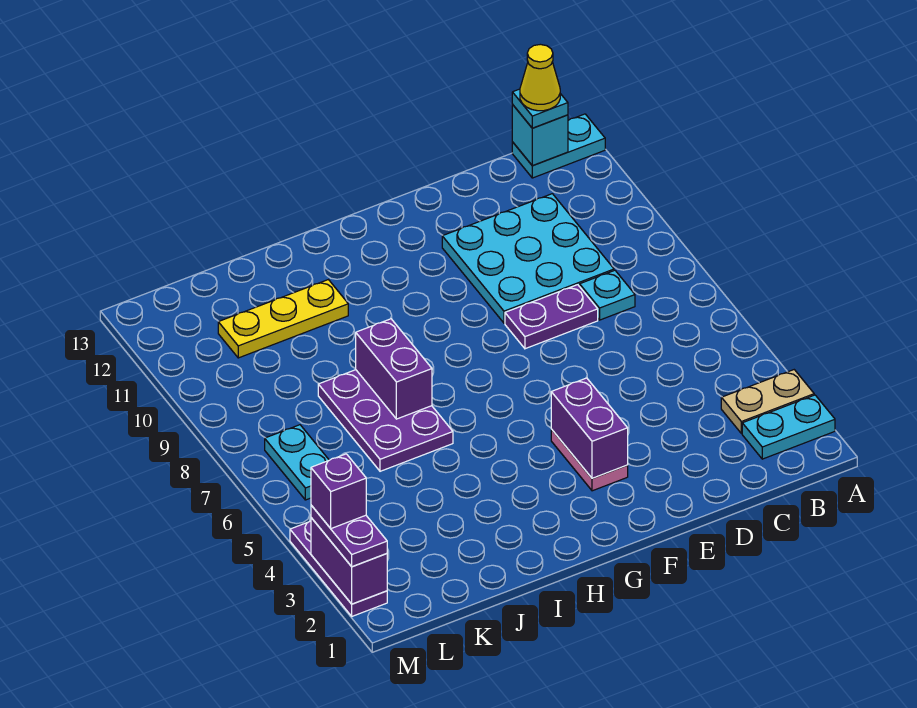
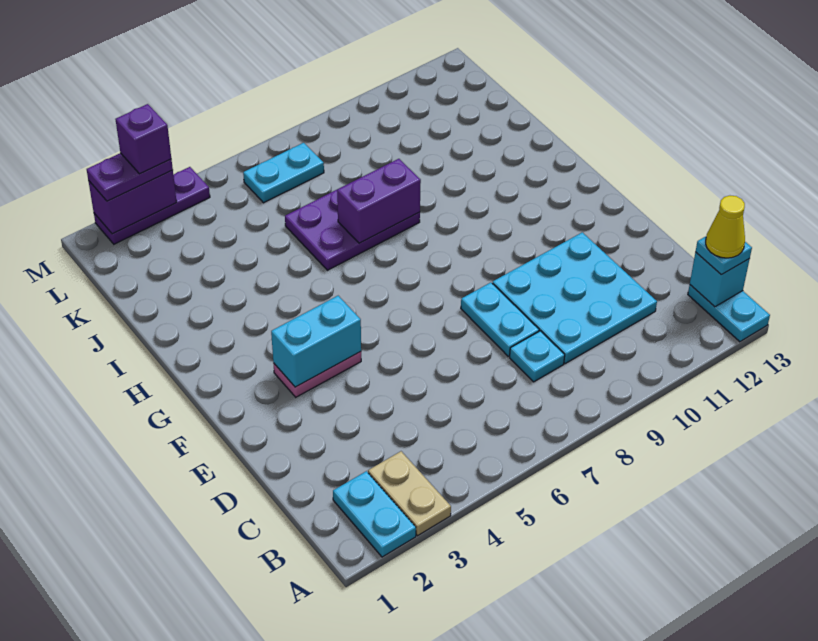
purple plate D8:E8 level 1 -> cyan plate D8:E8 level 1
purple brick F3:F4 level 2 -> cyan brick F3:F4 level 2
yellow plate I11:K11 level 1 -> none

